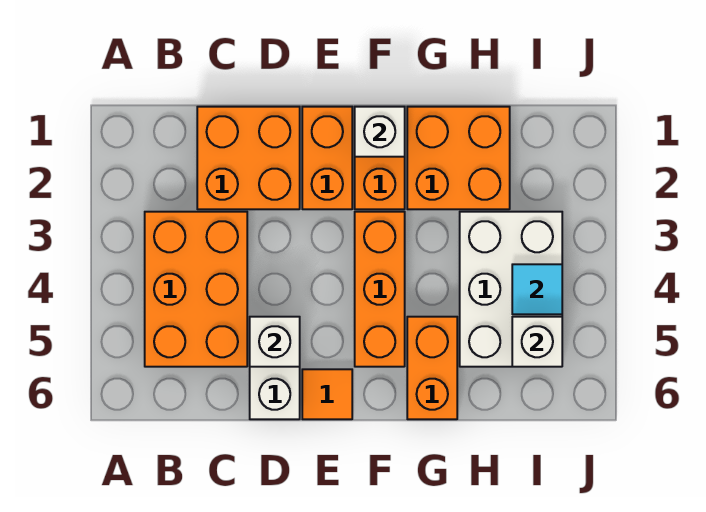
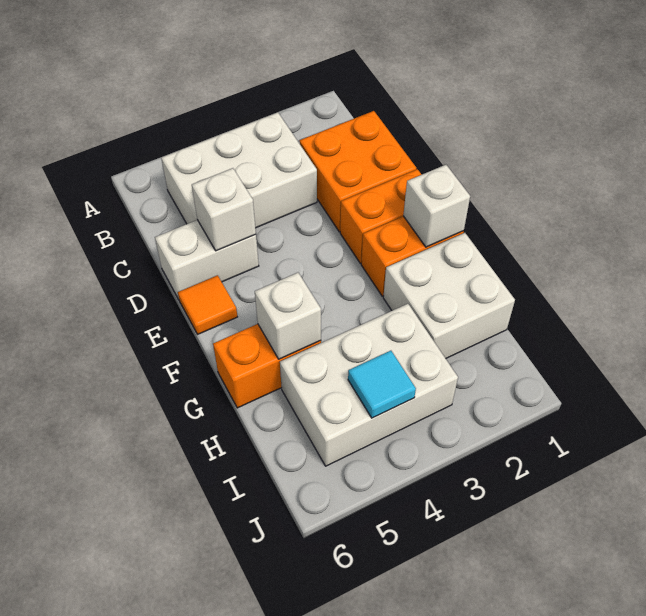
orange brick B3:C5 level 1 -> white brick B3:C5 level 1
orange brick F3:F5 level 1 -> none
orange brick G1:H2 level 1 -> white brick G1:H2 level 1
white brick I5 level 2 -> white brick G5 level 2

